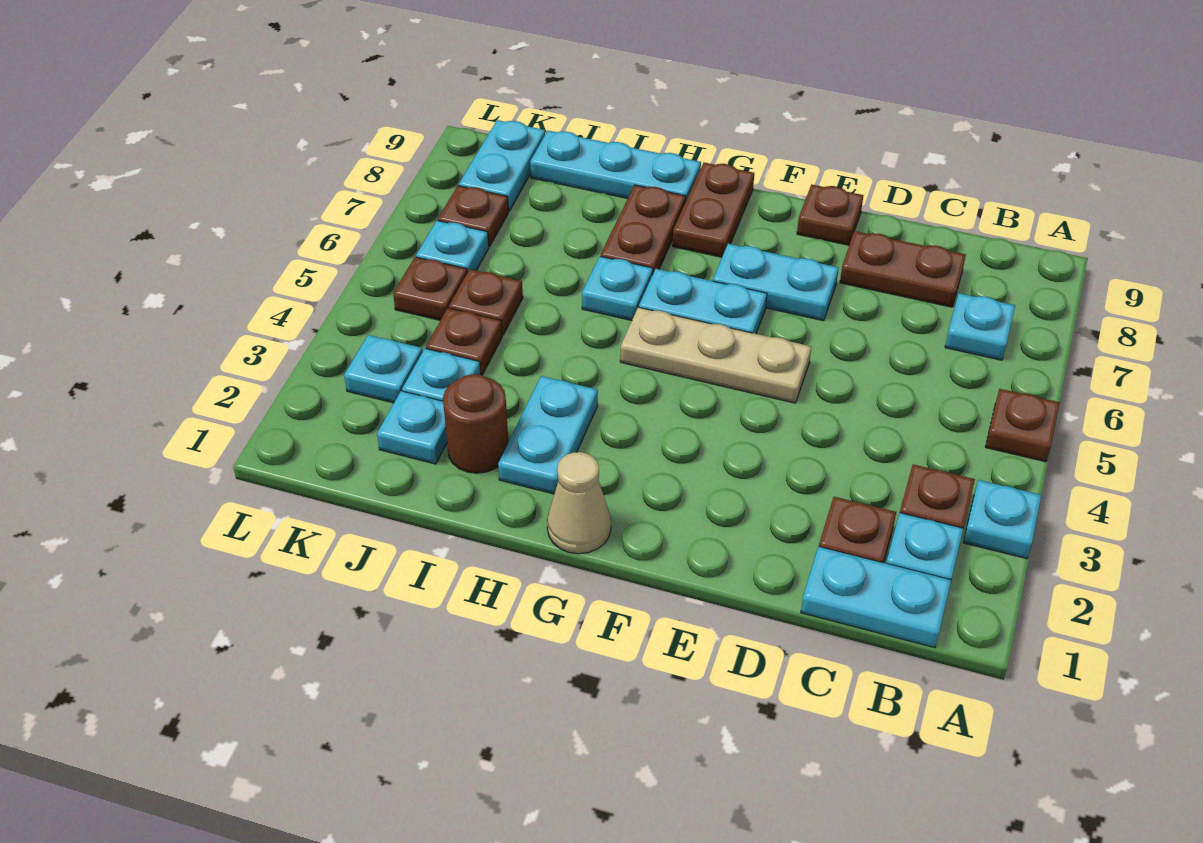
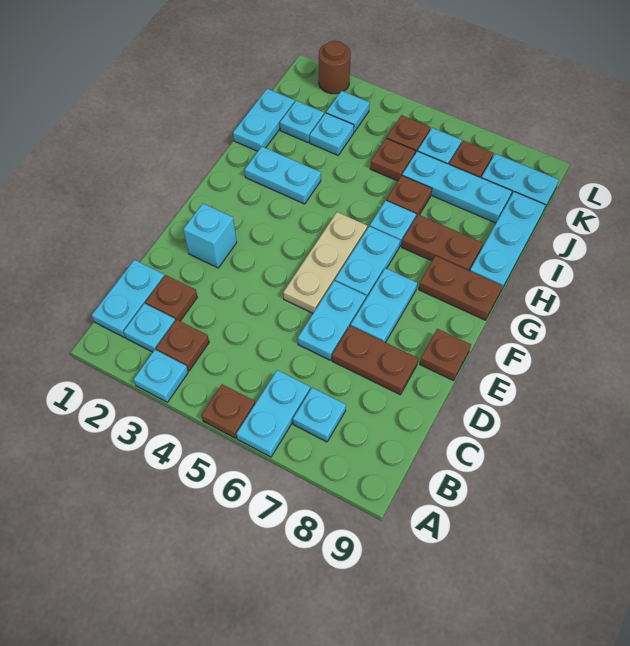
none -> cyan plate A6:B6 level 1
brown plate C8:D8 level 1 -> brown plate D7:D8 level 1
none -> cyan plate D6:E6 level 1
none -> cyan brick E2 level 1
tan cone G1 level 1 -> none
none -> cyan plate I1:J1 level 1
brown round brick I2 level 1 -> brown round brick L2 level 1
brown plate J4 level 1 -> brown plate I6 level 1
none -> cyan plate J6:J8 level 1

